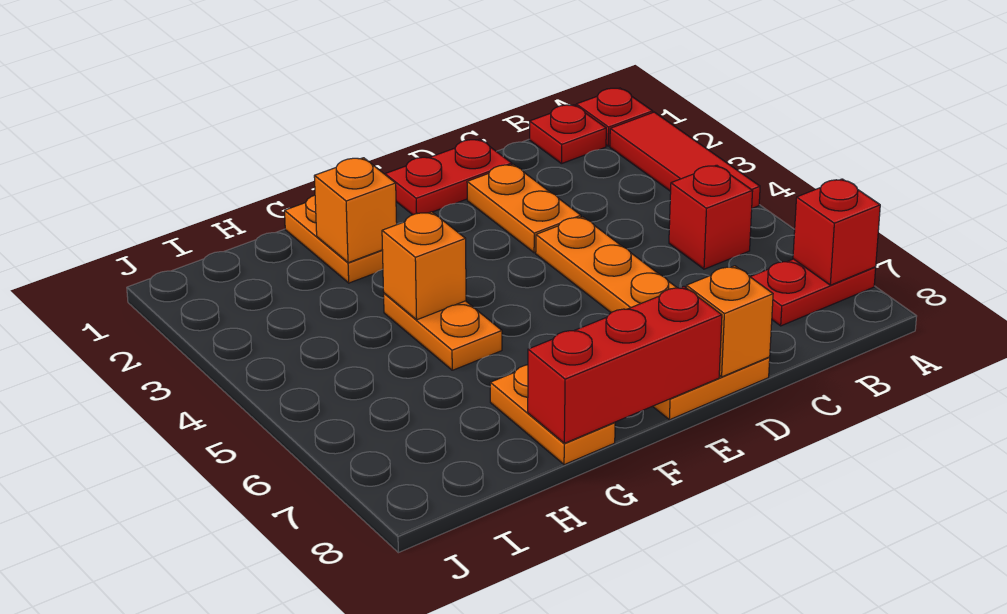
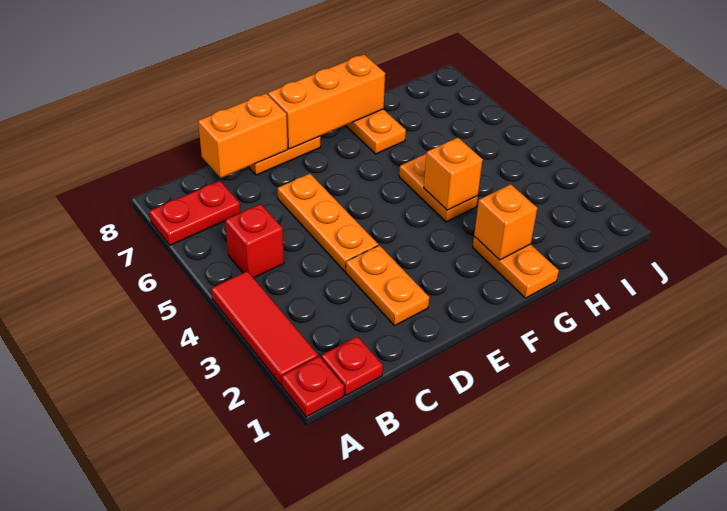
red brick A7 level 2 -> none
red plate D1:E1 level 1 -> none
orange brick D8 level 2 -> orange brick C8:D8 level 2
red brick E8:G8 level 2 -> orange brick E8:G8 level 2

